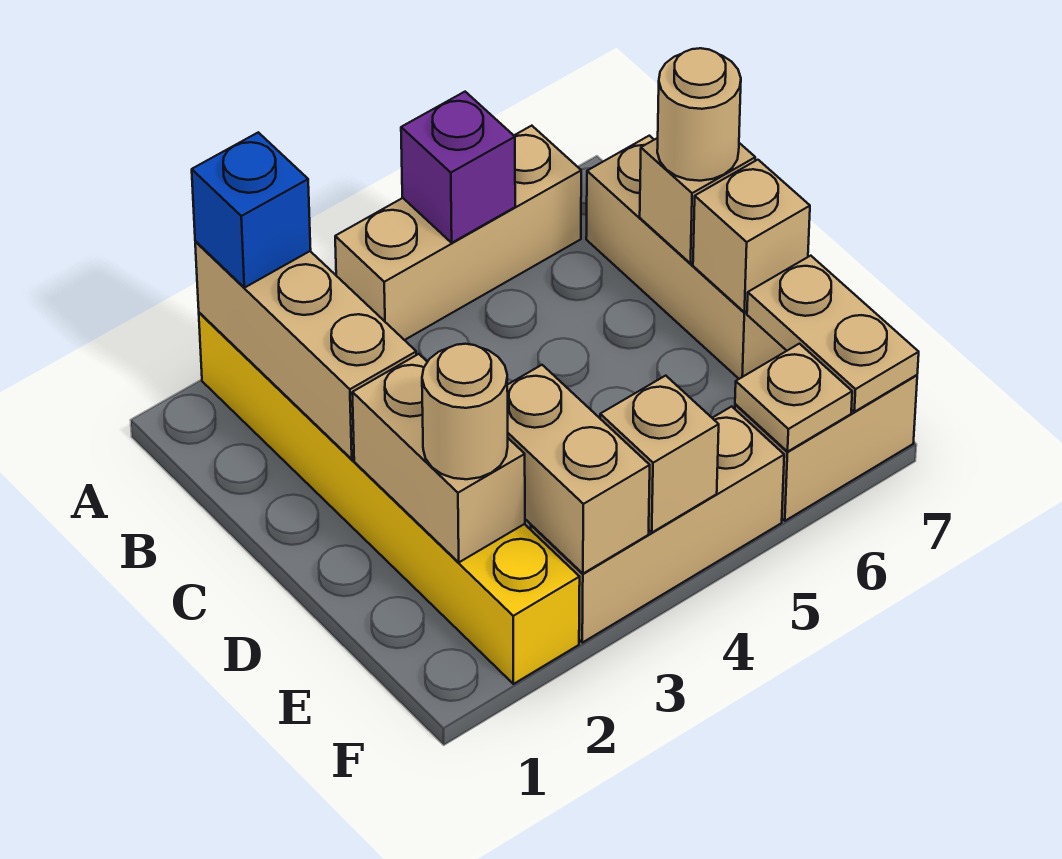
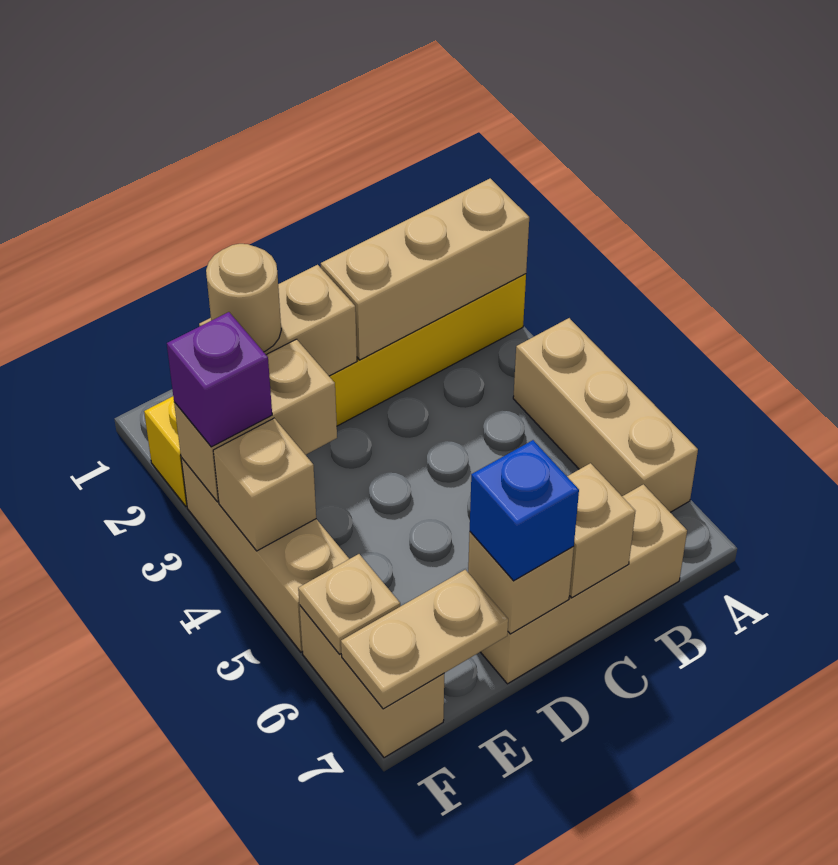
blue brick A2 level 3 -> blue brick D7 level 3
purple brick A5 level 2 -> purple brick F3 level 3
tan round brick C7 level 3 -> none

